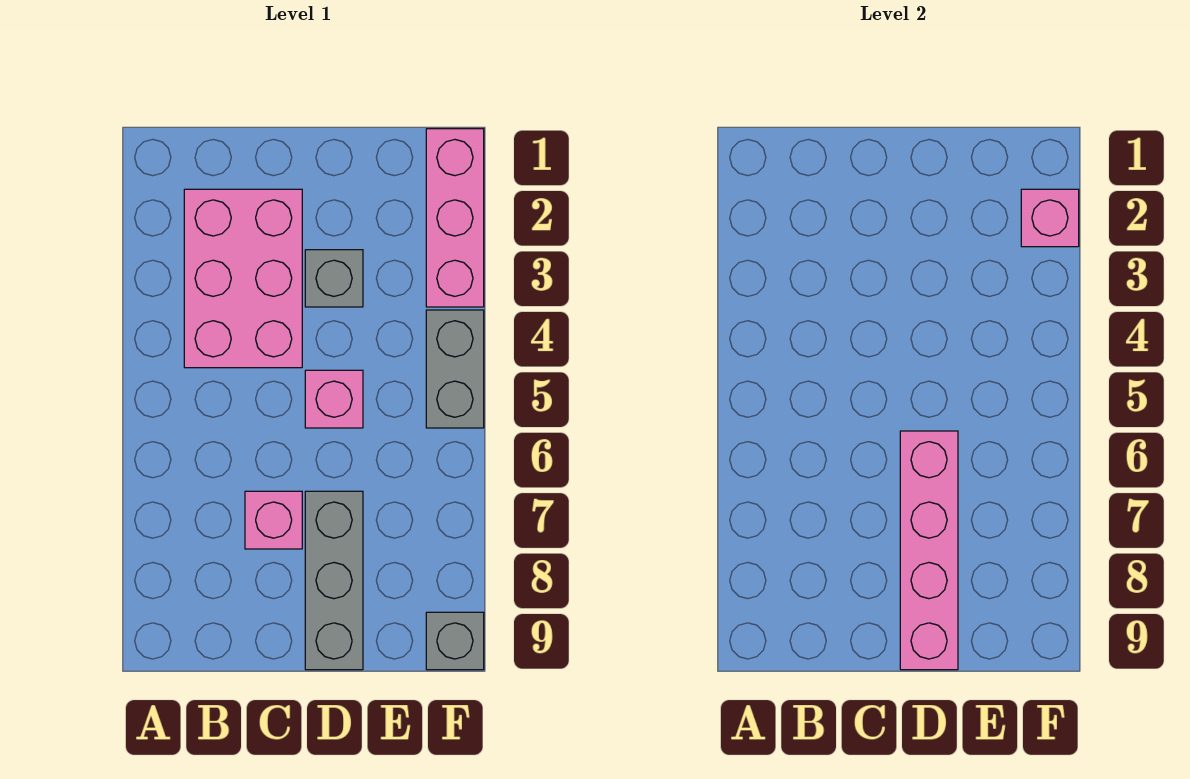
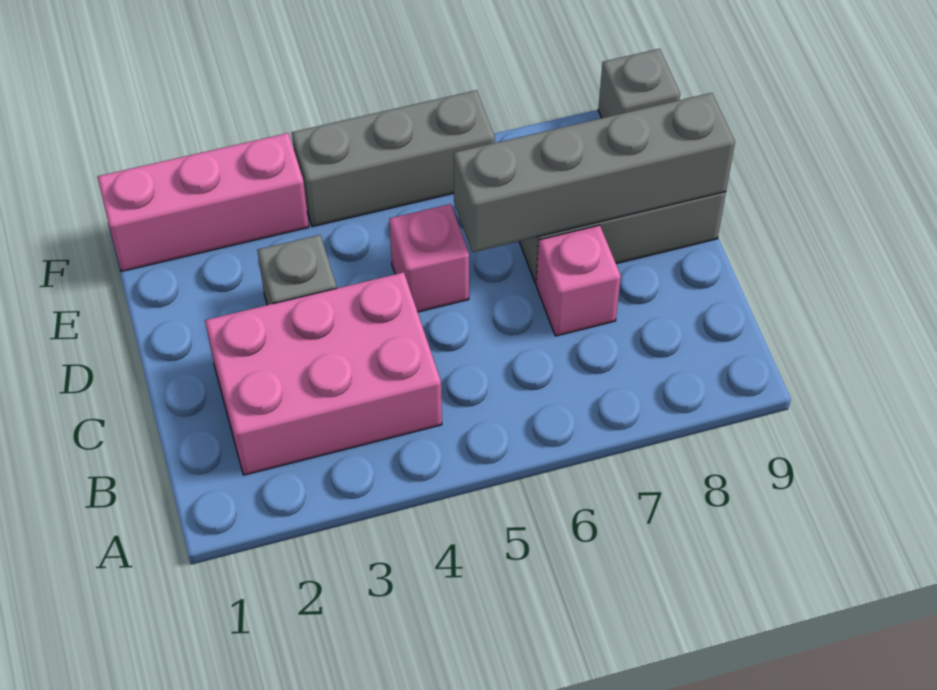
pink brick D6:D9 level 2 -> grey brick D6:D9 level 2
pink brick F2 level 2 -> none
grey brick F4:F5 level 1 -> grey brick F4:F6 level 1

